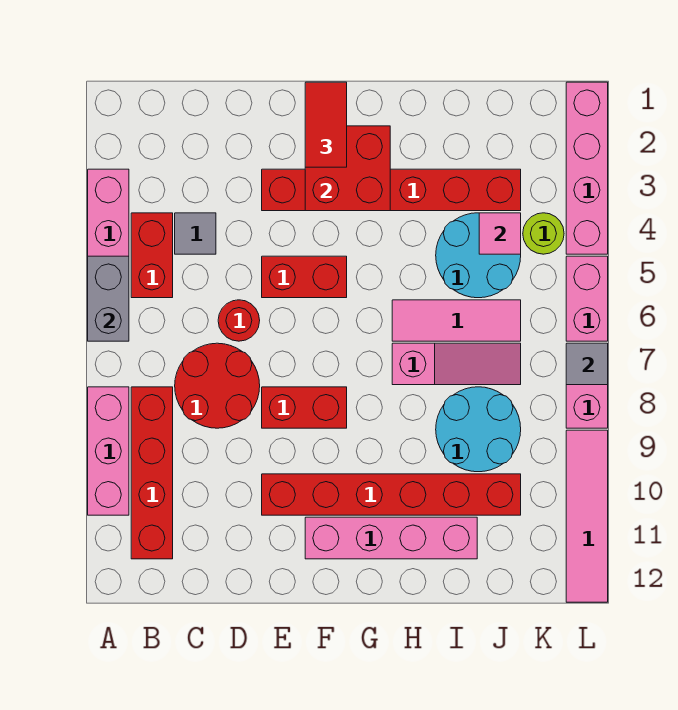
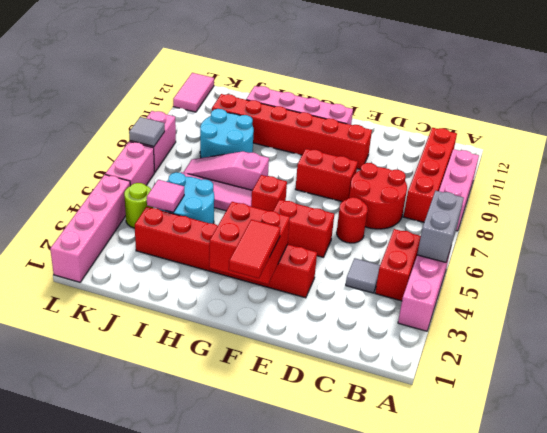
none -> red brick G6 level 1
pink tile L9:L12 level 1 -> pink tile L11:L12 level 1

